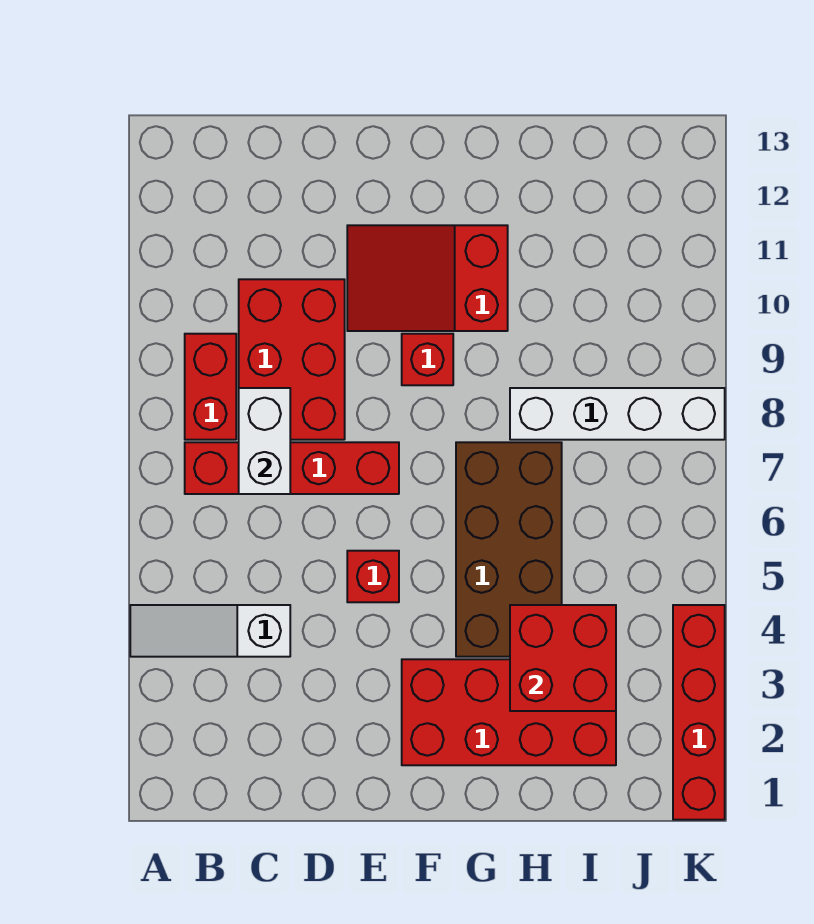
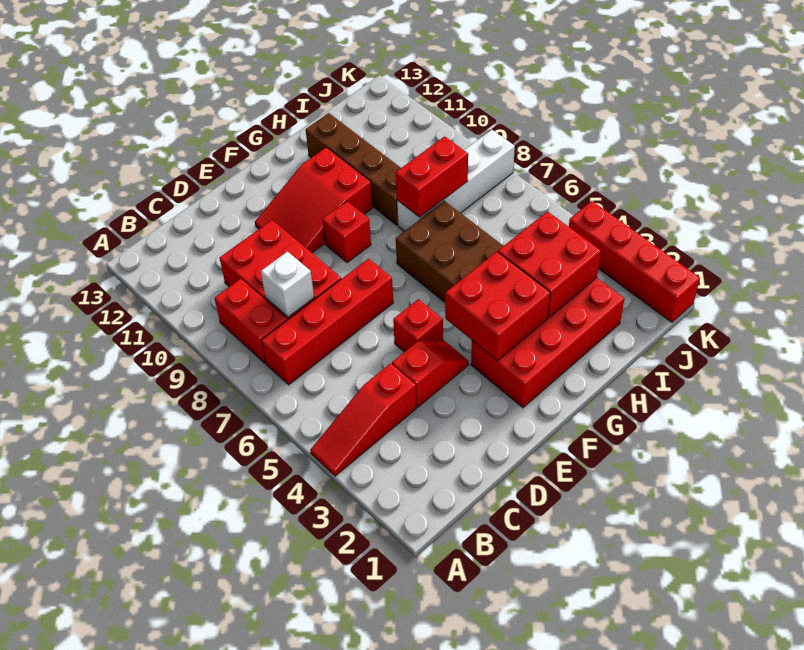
white slope A4:C4 level 1 top C -> red slope A4:C4 level 1 top C
white brick C7:C8 level 2 -> white brick C8 level 2
none -> red slope D4:E4 level 1 top D
none -> red brick F3:G4 level 2
none -> red brick H8:I8 level 2
none -> brown brick H9:H12 level 1

